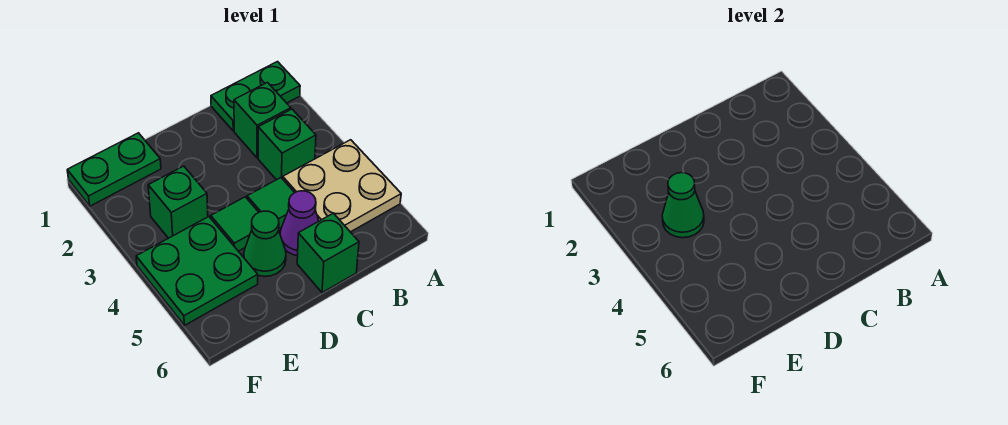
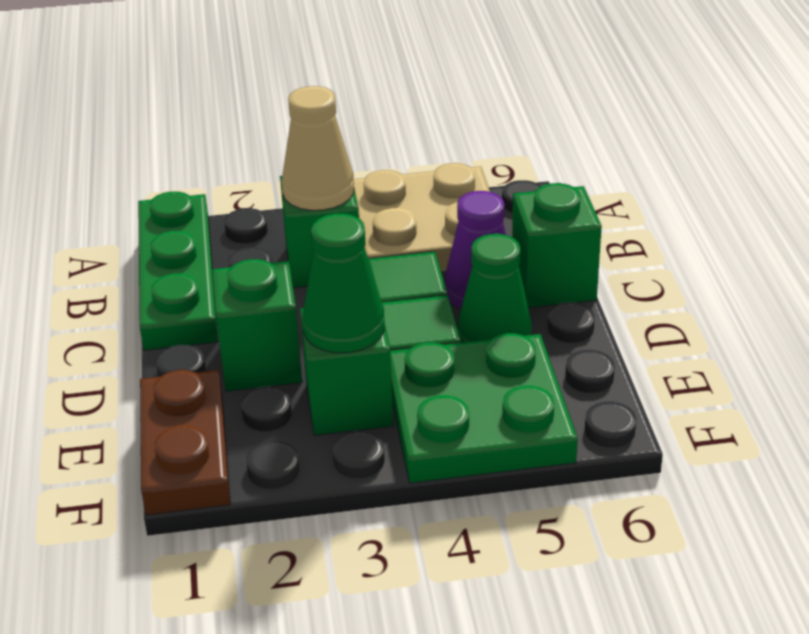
green plate A1:B1 level 1 -> green plate A1:C1 level 1
green brick B2 level 1 -> green brick D2 level 1
none -> tan cone B3 level 2
green plate E1:F1 level 1 -> brown plate E1:F1 level 1

